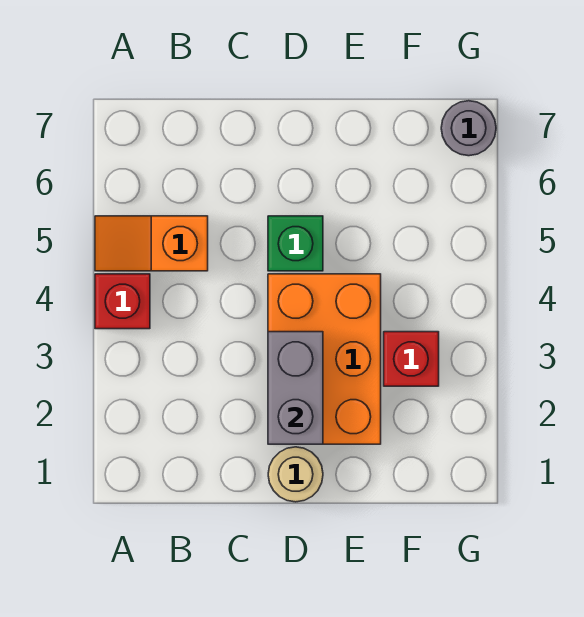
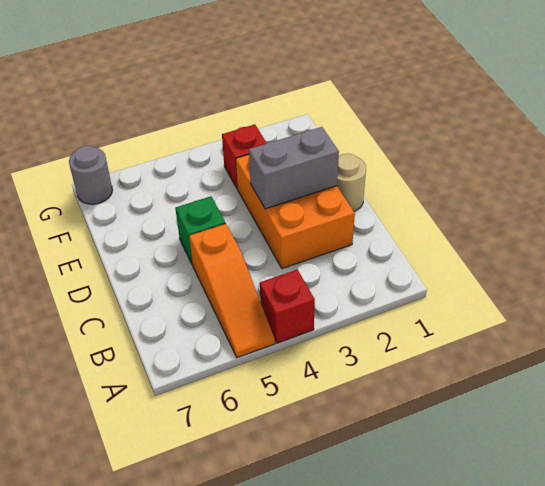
orange slope A5:B5 level 1 top B -> orange slope A5:C5 level 1 top C
orange brick D2:E4 level 1 -> orange brick C2:E3 level 1

